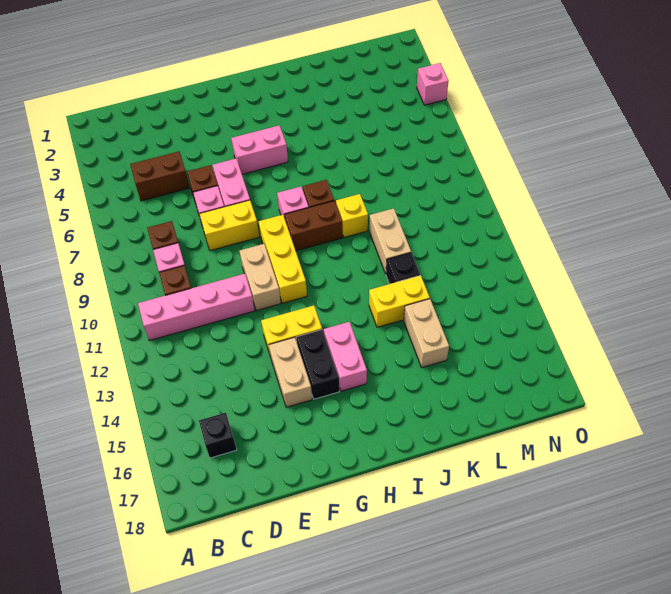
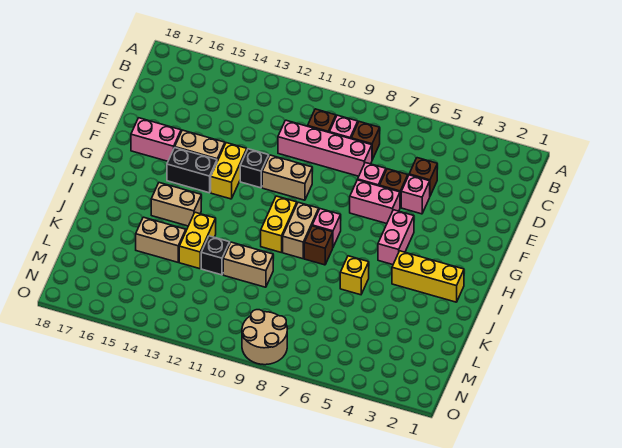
pink brick B11:E11 level 1 -> pink brick D8:D11 level 1
brown brick C5:D5 level 1 -> brown brick D5 level 1
black brick C16 level 1 -> black brick F12 level 1
yellow brick E8:F8 level 1 -> yellow brick H10:I10 level 1
yellow brick G9:G11 level 1 -> yellow brick I2:I4 level 1
brown brick H9:I9 level 1 -> tan brick H9:I9 level 1
pink brick H14:H15 level 1 -> pink brick F16:F17 level 1
none -> tan brick I14:I15 level 1
yellow brick J9 level 1 -> yellow brick J6 level 1
none -> tan round brick N8:O9 level 1
pink brick O4 level 1 -> pink brick E5 level 1

